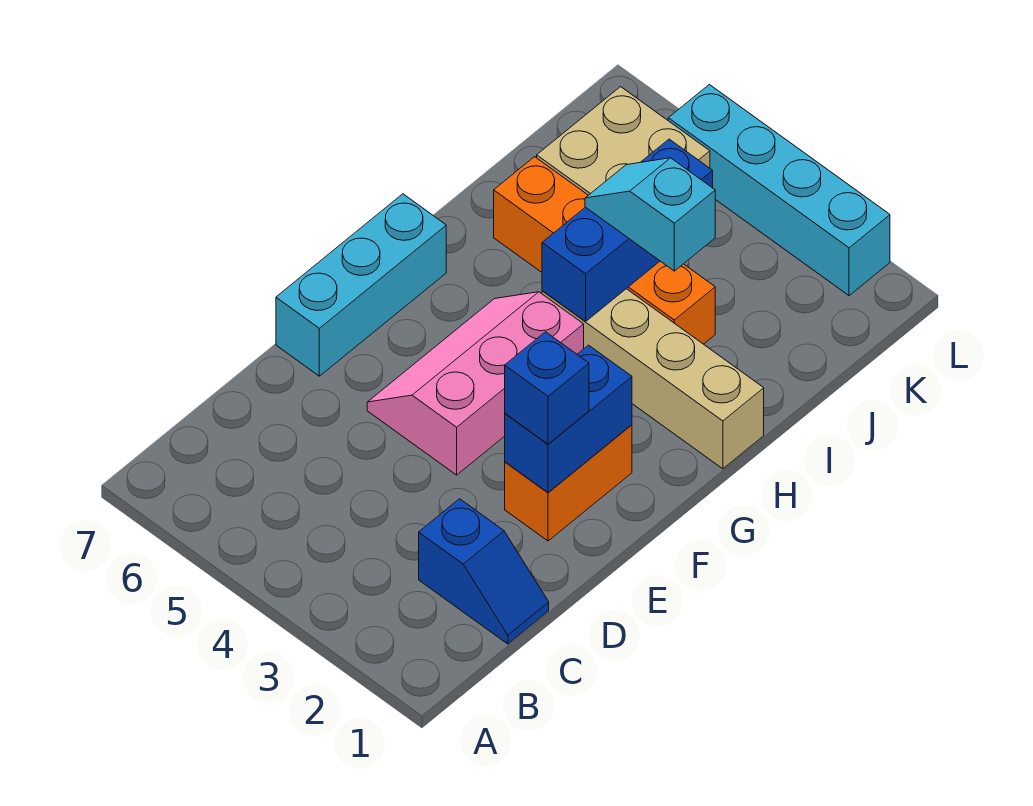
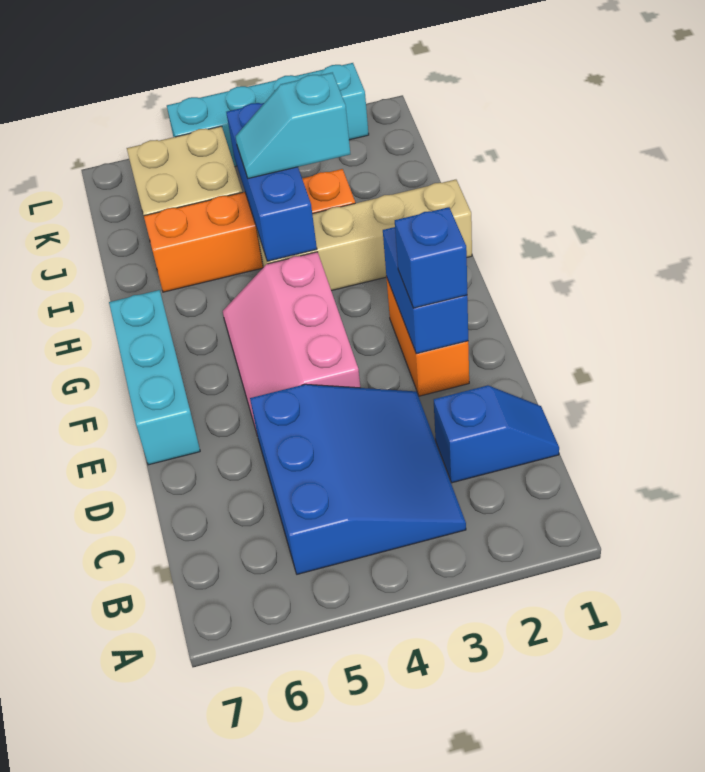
none -> blue slope B3:D5 level 1 top 5

